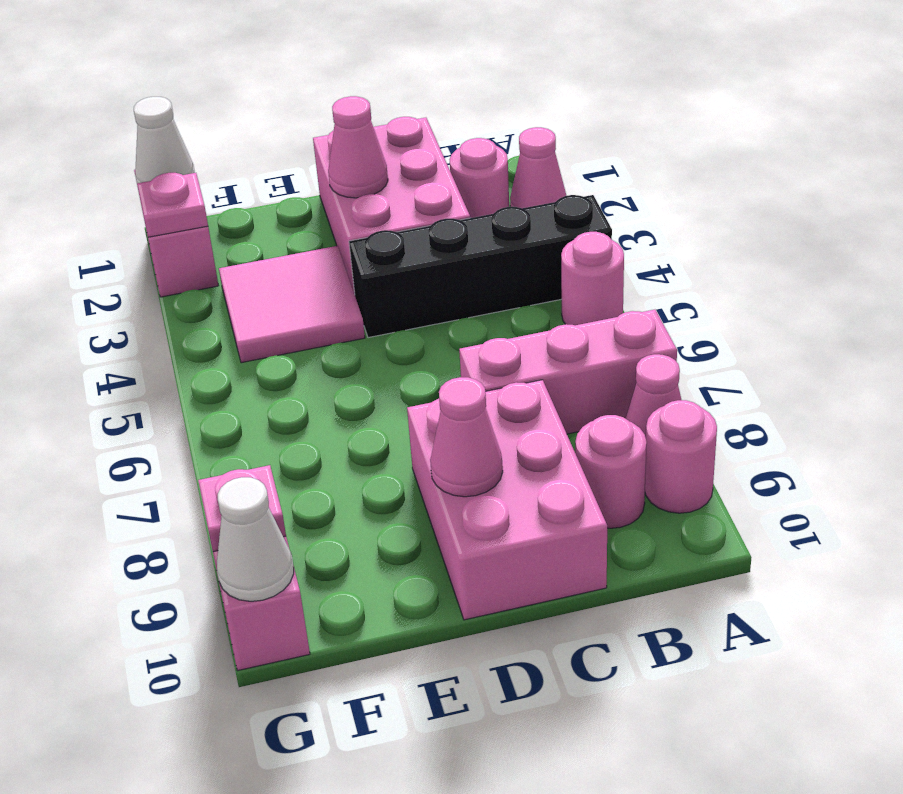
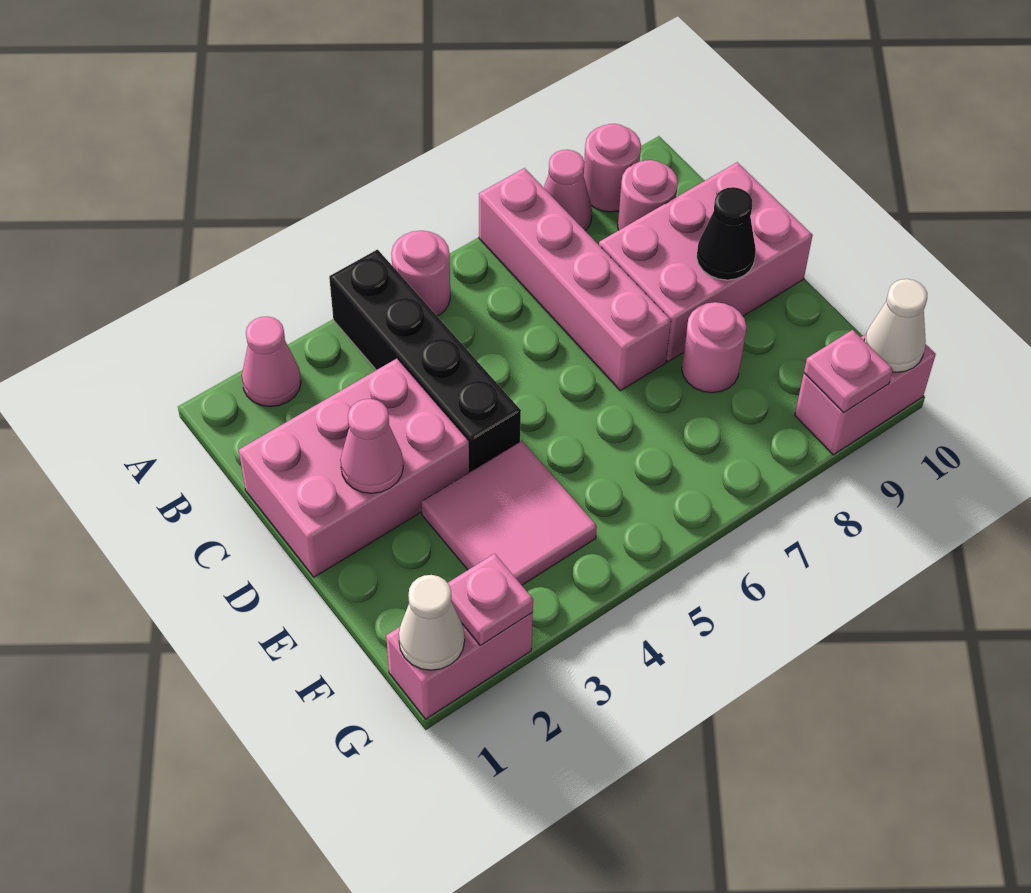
pink brick A7:C7 level 1 -> pink brick A7:D7 level 1
pink round brick B2 level 1 -> pink round brick E8 level 1
pink cone D9 level 2 -> black cone D9 level 2

